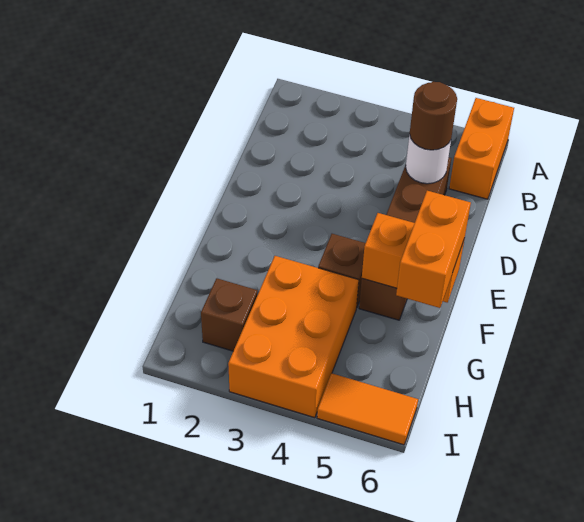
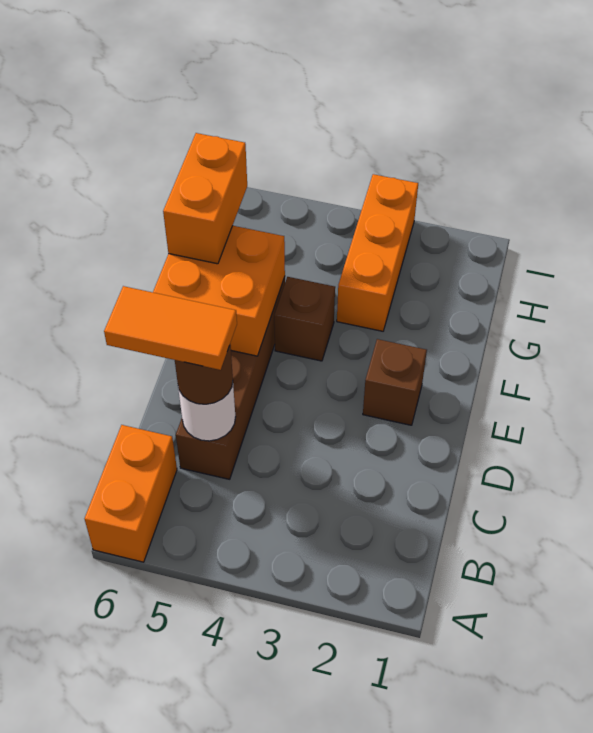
orange brick F5:F6 level 2 -> orange brick E5:F6 level 2
orange brick G3:I4 level 1 -> orange brick G3:I3 level 1
brown brick H2 level 1 -> brown brick E2 level 1
orange tile I5:I6 level 1 -> orange tile C5:C6 level 4

